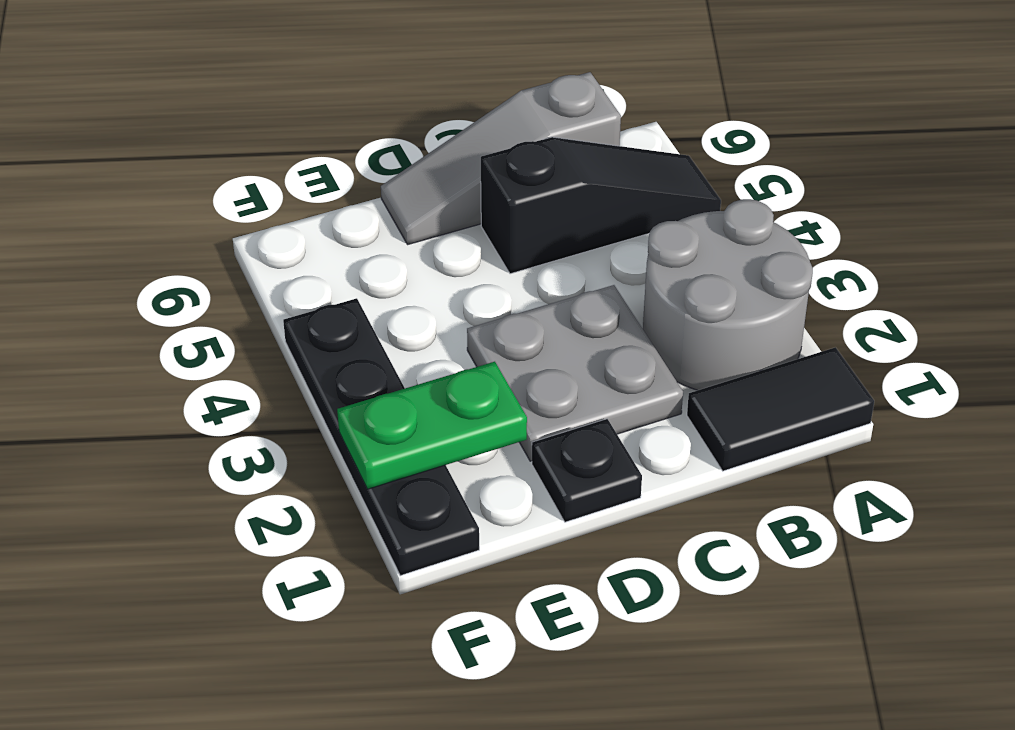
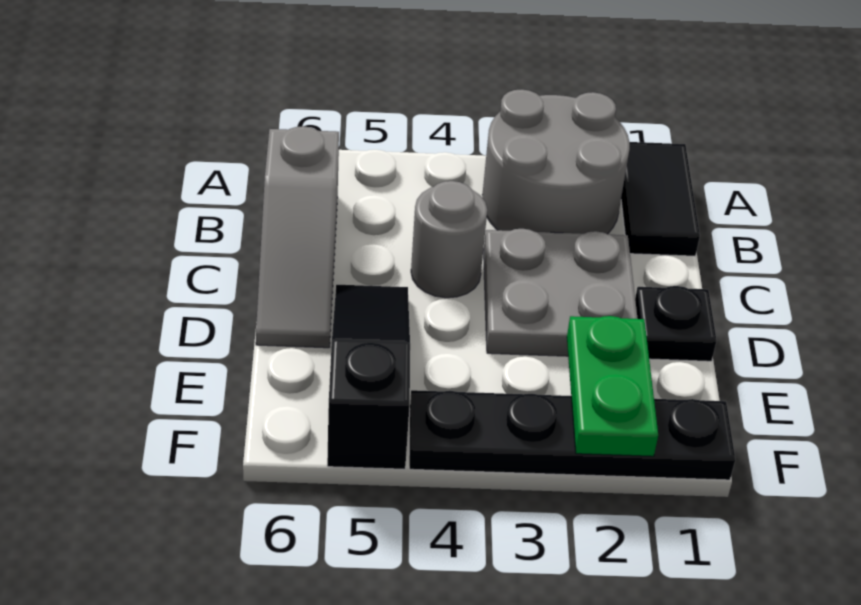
black slope A5:C5 level 1 top C -> black slope D5:F5 level 1 top F
none -> grey round brick C4 level 1

